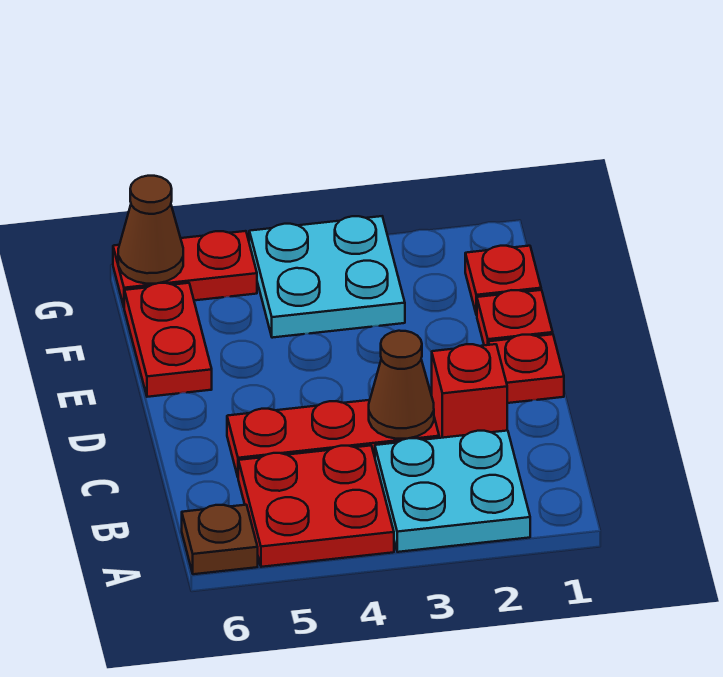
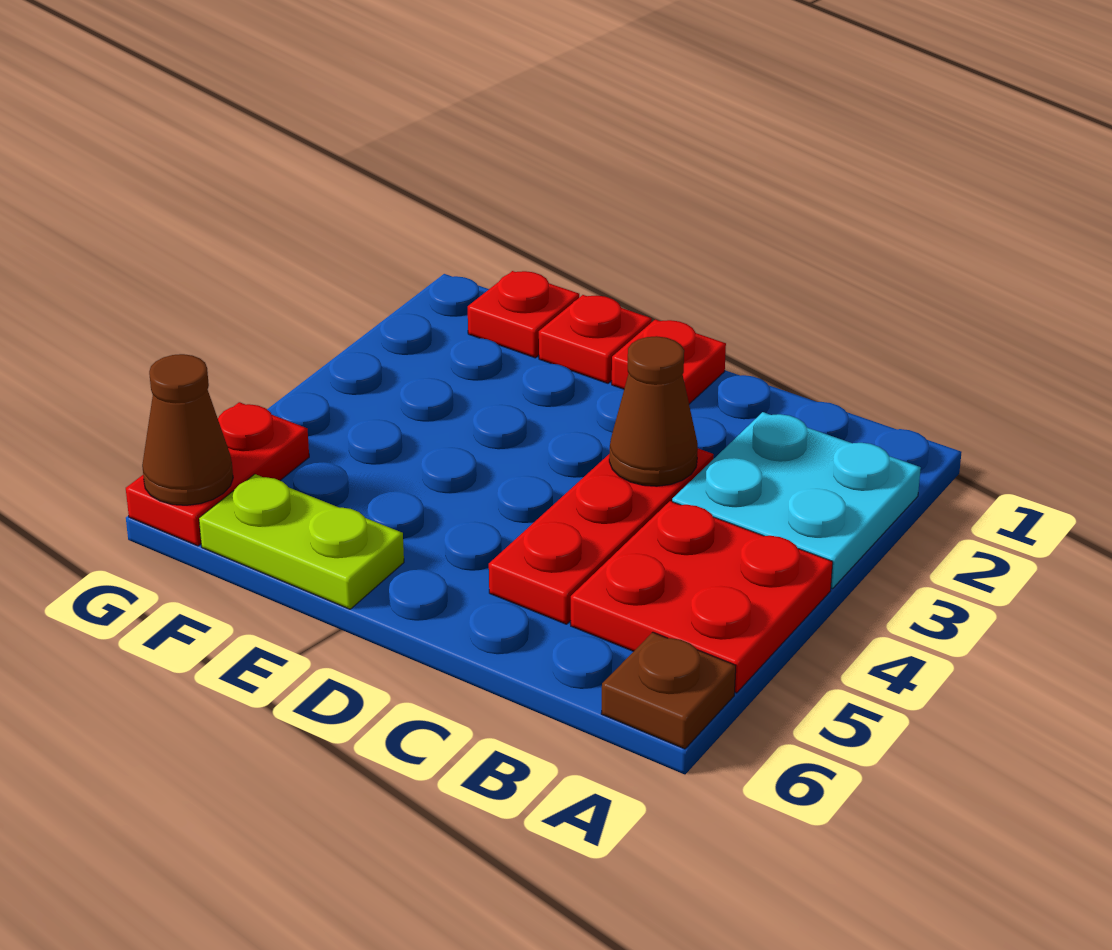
red brick C2 level 1 -> none
red plate E6:F6 level 1 -> lime plate E6:F6 level 1
cyan plate F3:G4 level 1 -> none

